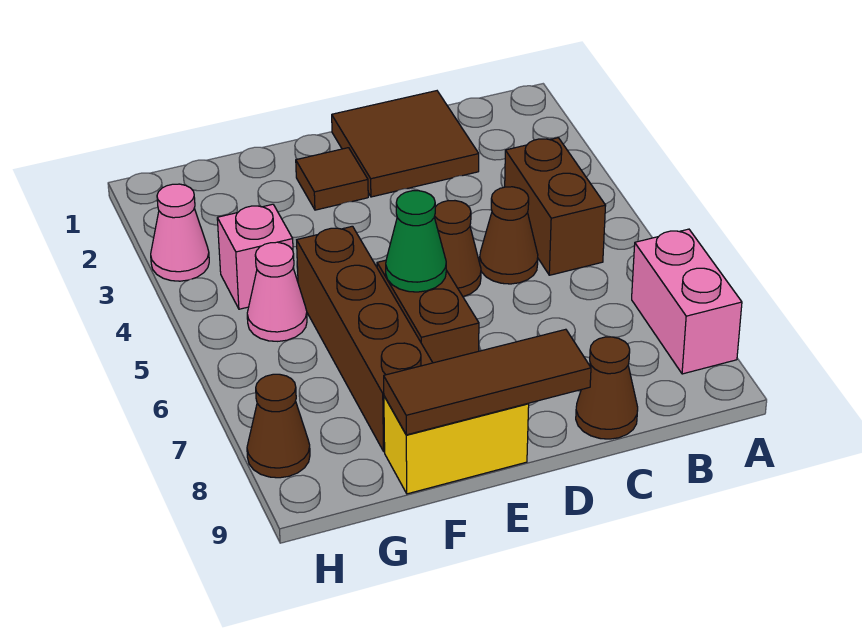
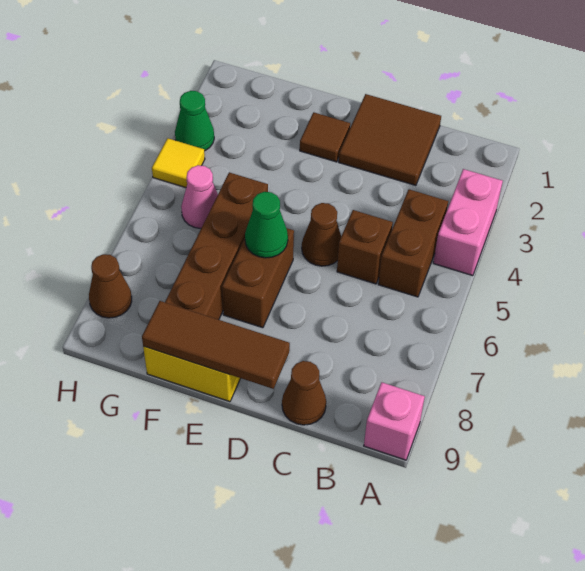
pink brick A7:A8 level 1 -> pink brick A3:A4 level 1
brown cone C5 level 1 -> brown brick C5 level 1
pink brick G4 level 1 -> pink brick A9 level 1
pink cone H3 level 1 -> green cone H3 level 1
none -> yellow tile H4 level 1

